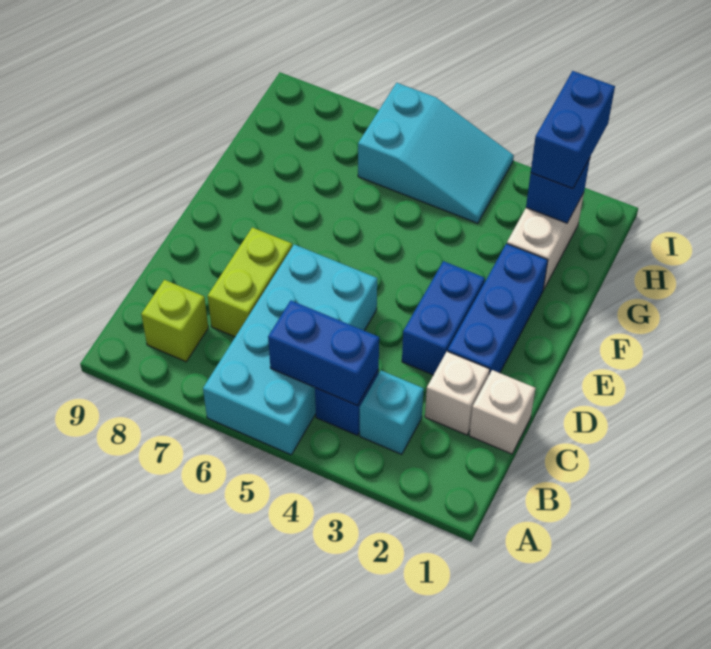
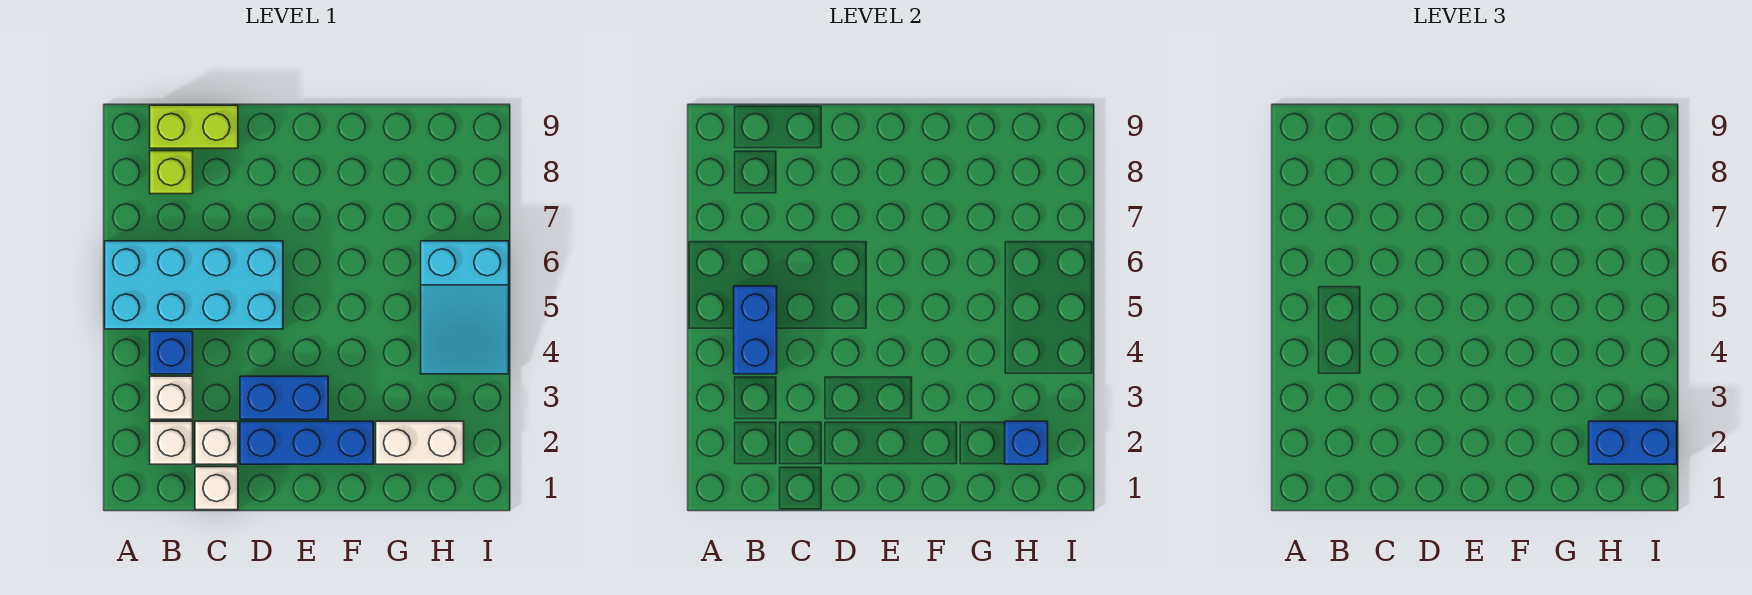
none -> white brick B2 level 1
cyan brick B3 level 1 -> white brick B3 level 1
lime brick C7:D7 level 1 -> lime brick B9:C9 level 1

